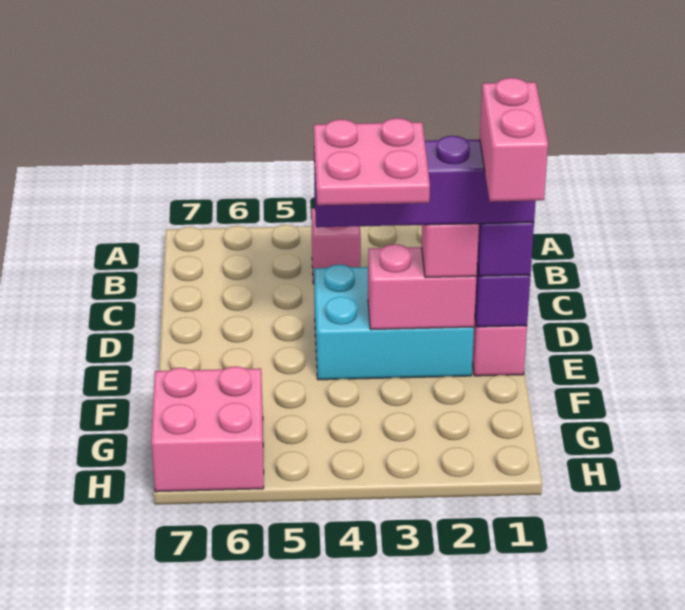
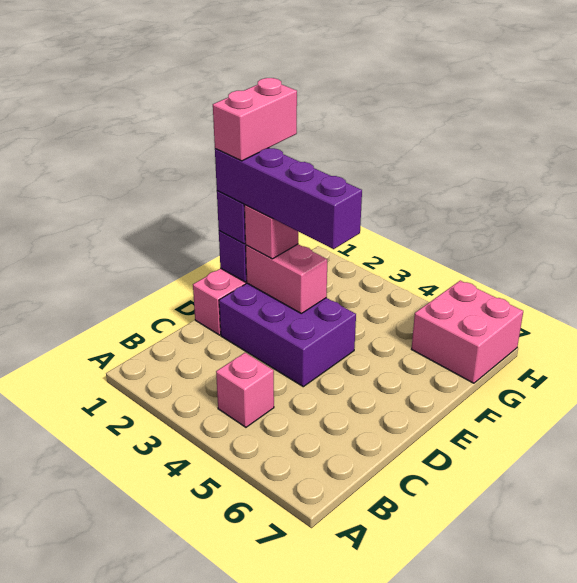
cyan brick D2:E4 level 1 -> purple brick D2:E4 level 1
pink plate E3:F4 level 5 -> none

